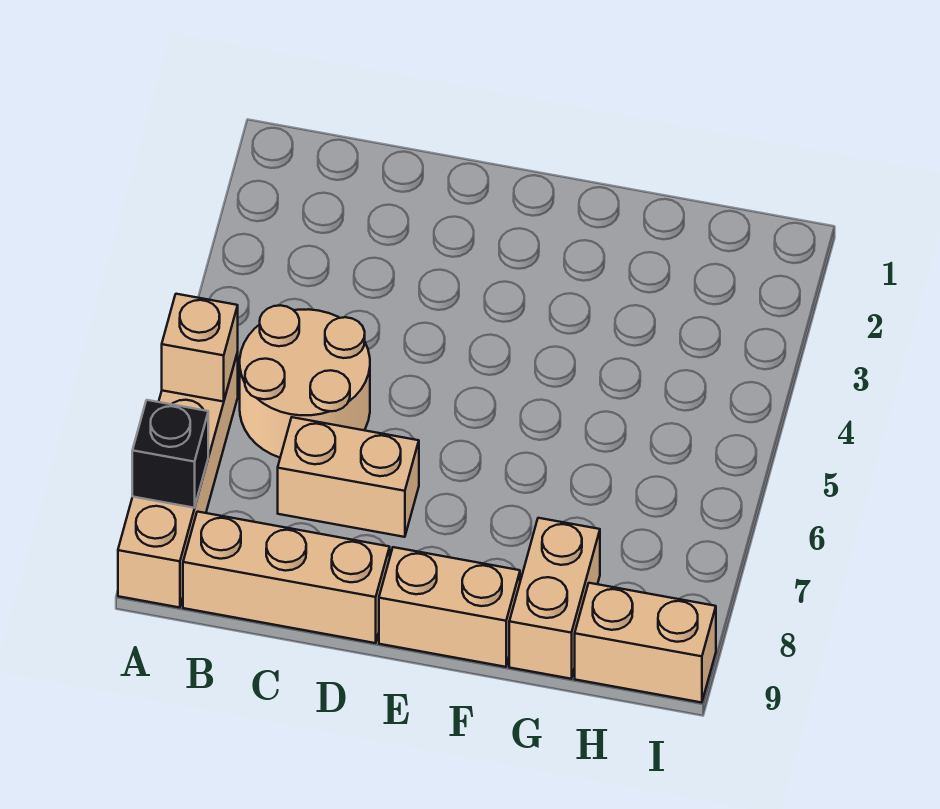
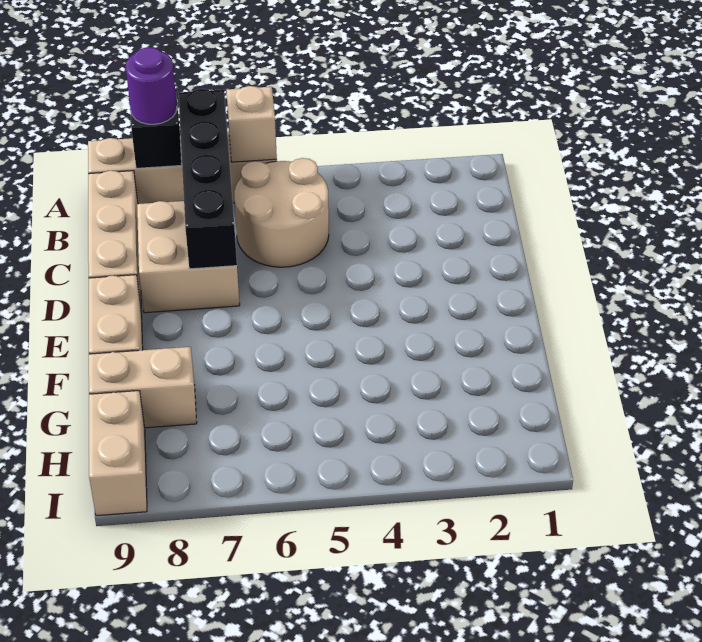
none -> black brick A7:D7 level 2
none -> purple round brick A8 level 3
tan brick C7:D7 level 1 -> tan brick C7:D8 level 1

